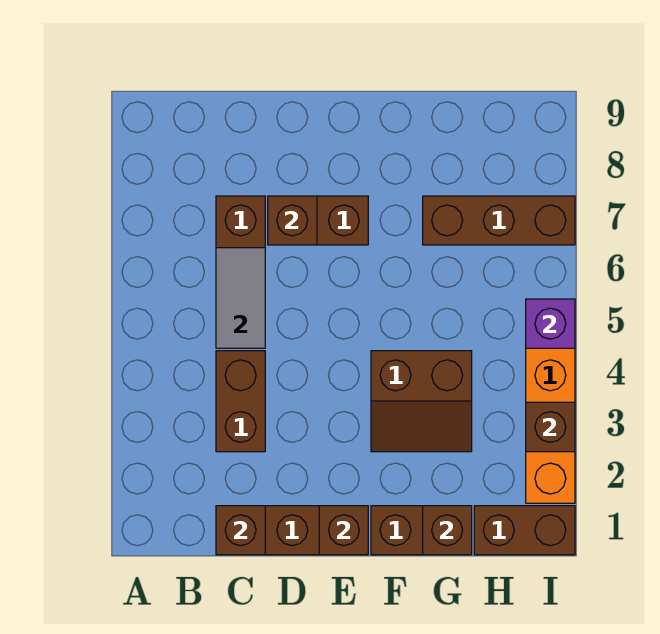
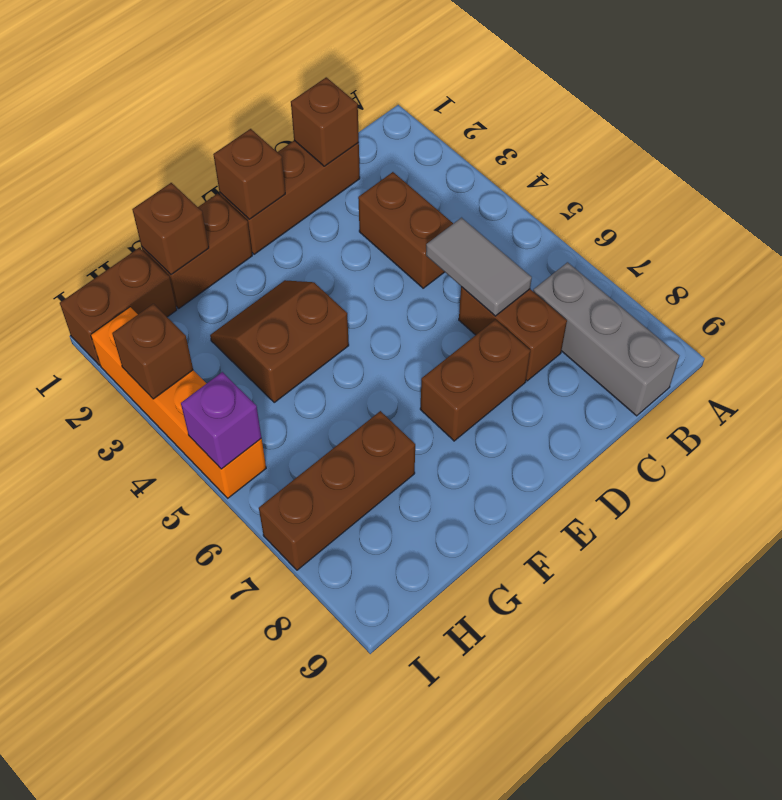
none -> grey brick B7:B9 level 1
brown brick D7 level 2 -> none

